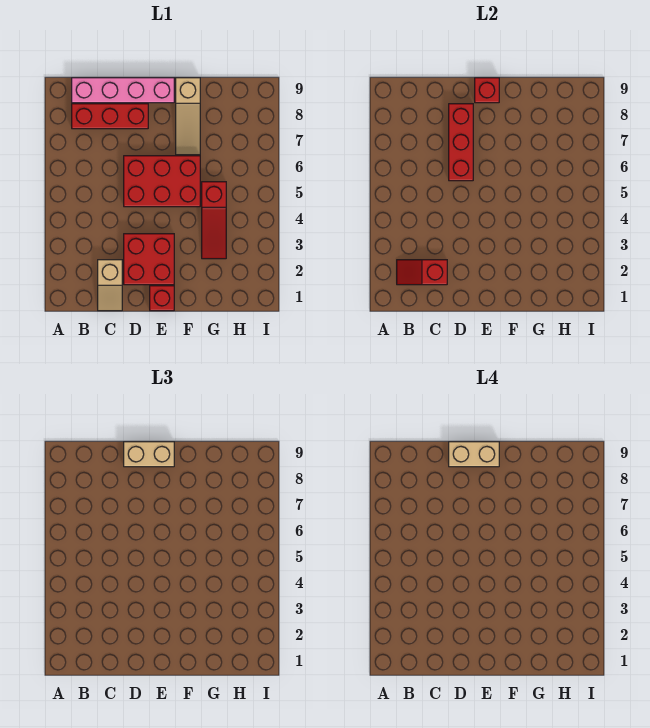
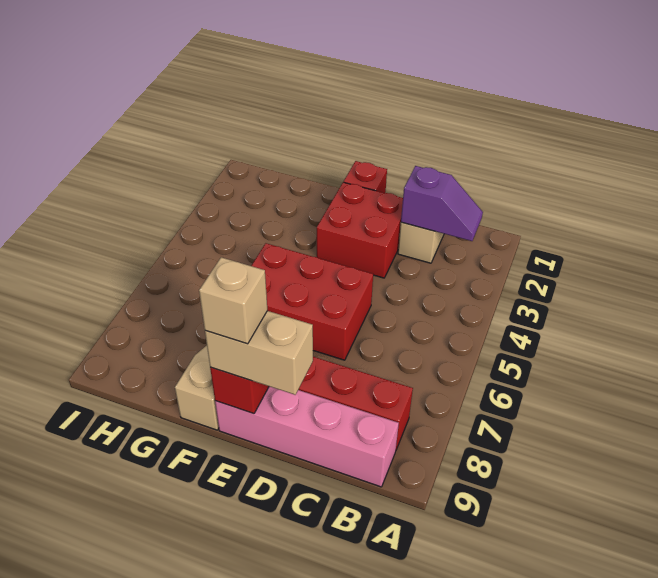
red slope B2:C2 level 2 top C -> purple slope B2:C2 level 2 top C
red brick D6:D8 level 2 -> none
tan brick D9:E9 level 4 -> tan brick E9 level 4
red slope G3:G5 level 1 top 5 -> none

